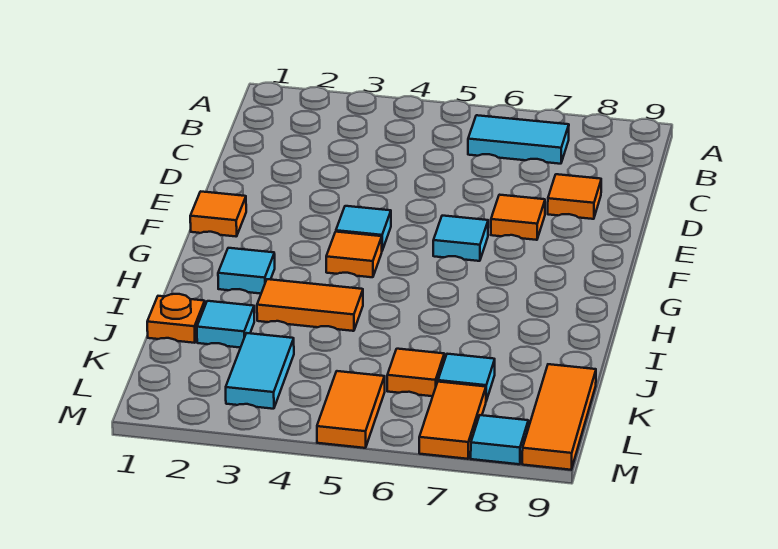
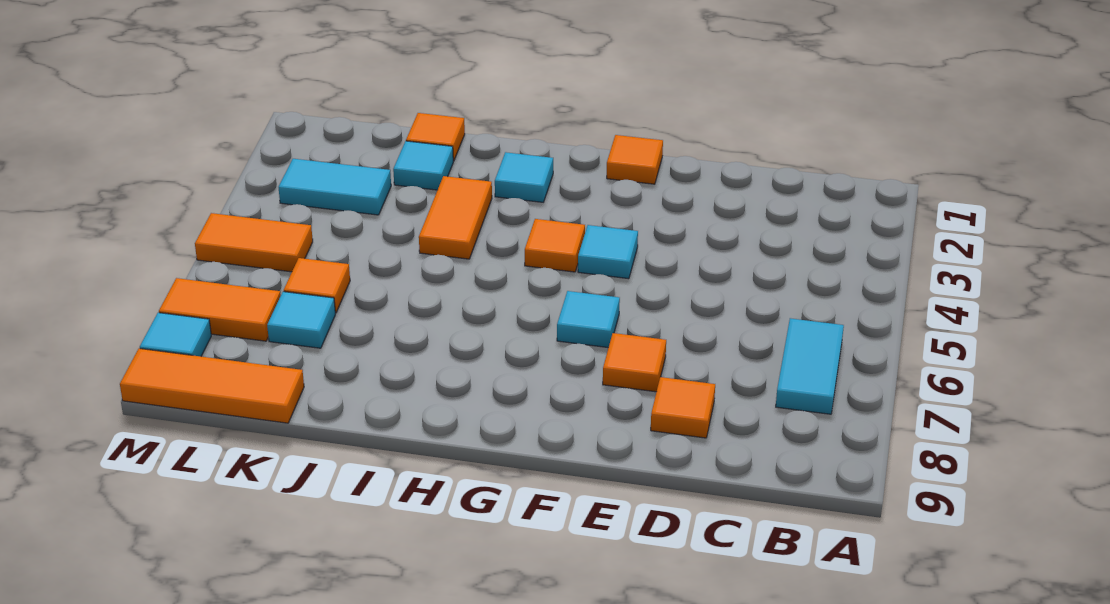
orange plate J1 level 1 -> orange tile J1 level 1

